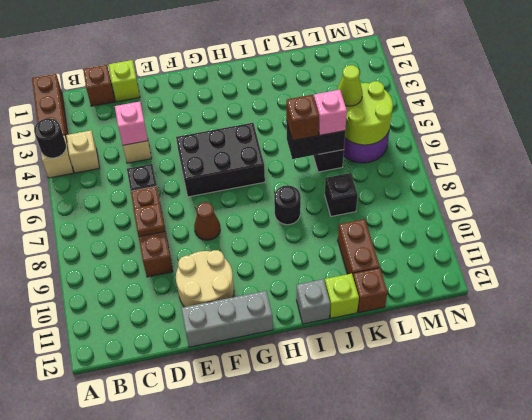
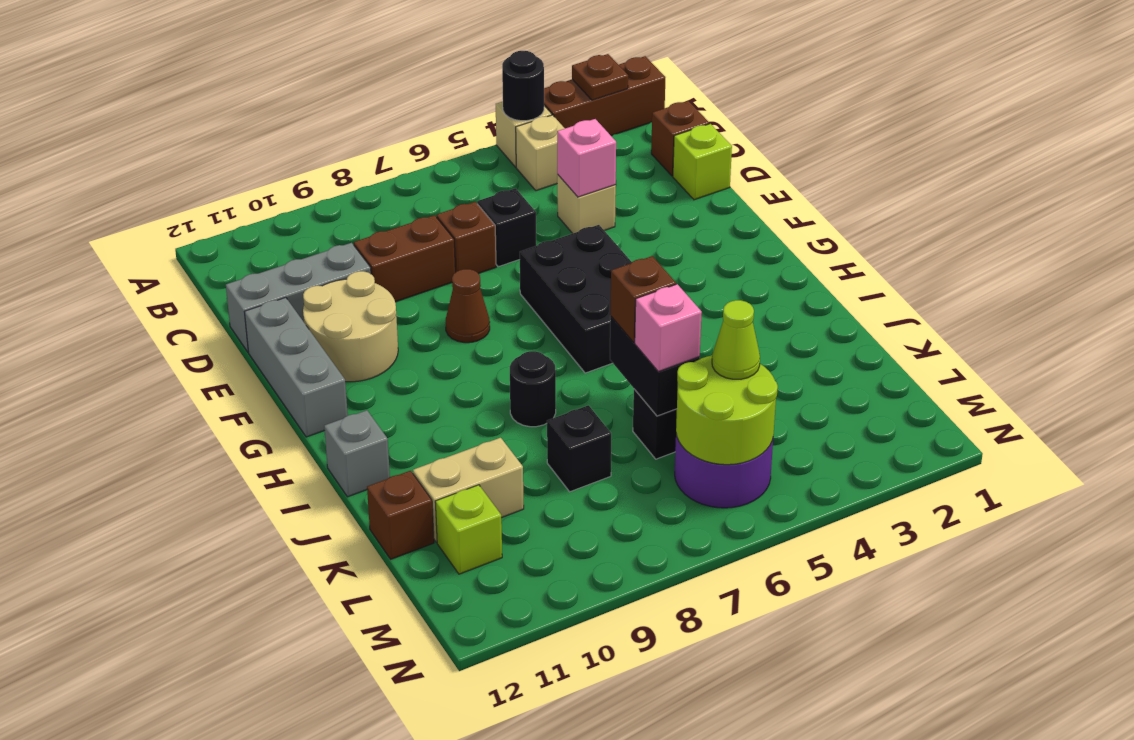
brown plate D8 level 2 -> brown plate A2 level 2
none -> grey brick D10:D12 level 1
lime brick J12 level 1 -> lime brick L11 level 1
brown brick K10:K11 level 1 -> tan brick K10:K11 level 1

